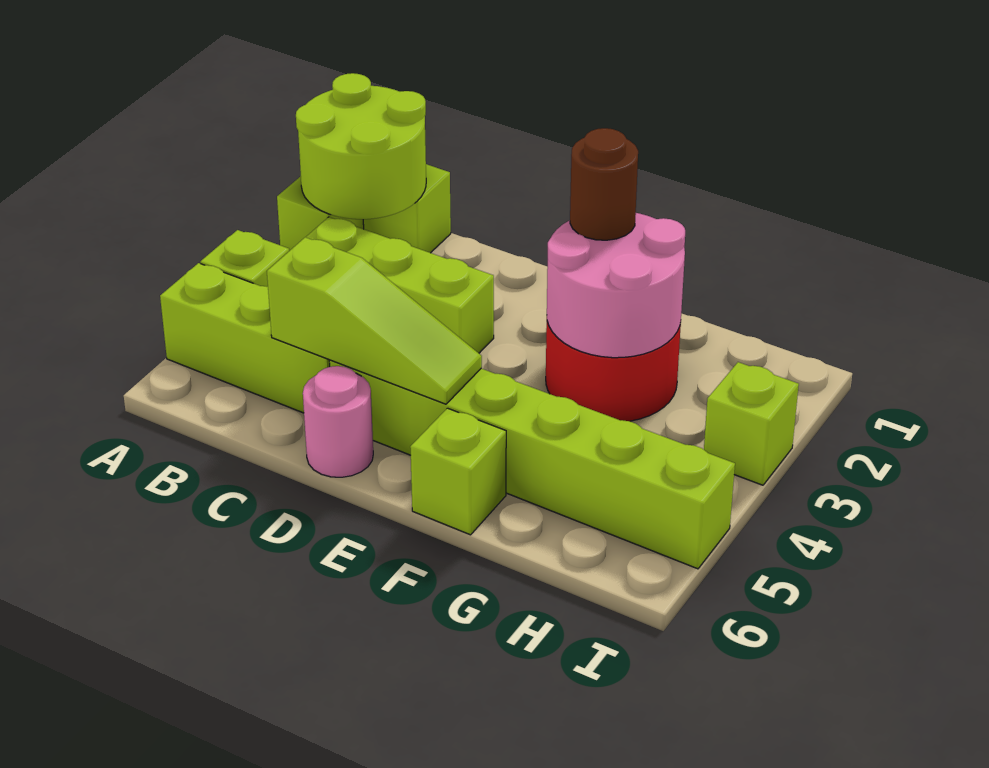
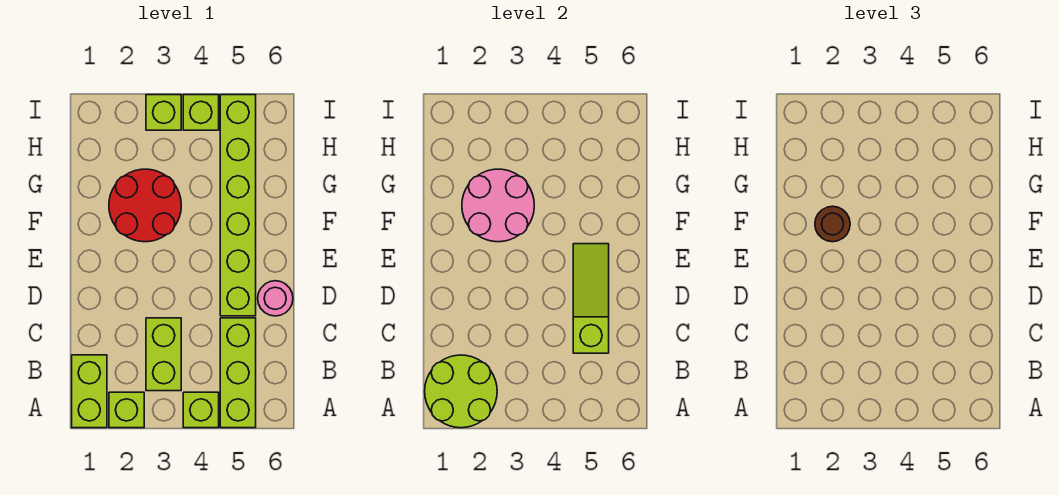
lime brick B3:D3 level 1 -> lime brick B3:C3 level 1
lime brick F6 level 1 -> lime brick I4 level 1

